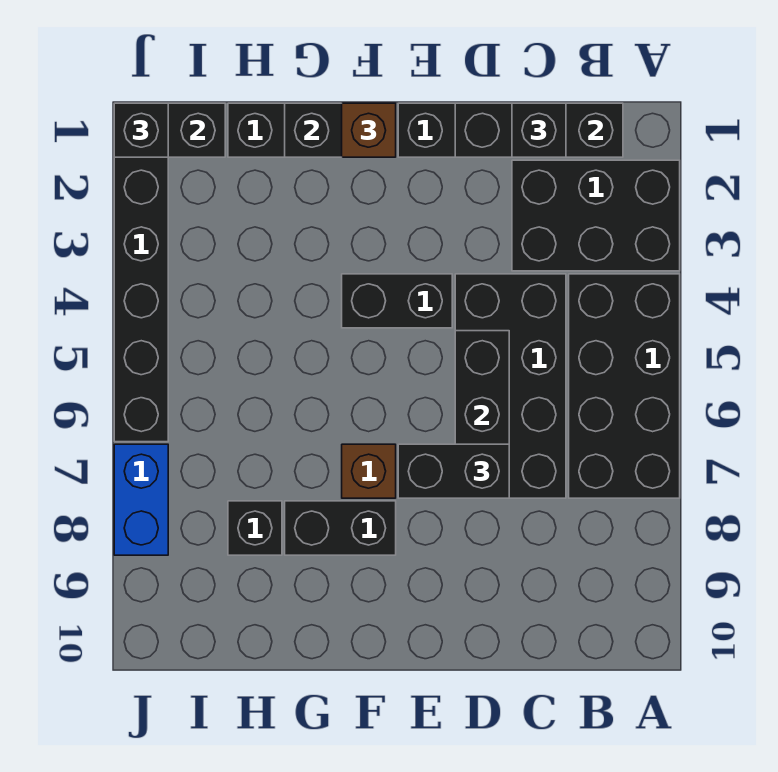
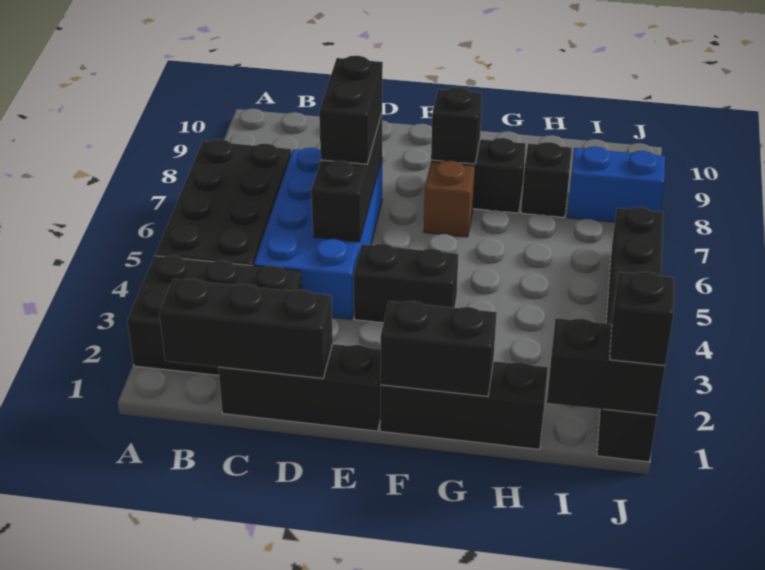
black brick C1 level 3 -> black brick F8 level 2
black brick C4:D7 level 1 -> blue brick C4:D7 level 1
black brick D7:E7 level 3 -> black brick D6:D7 level 3
brown brick F1 level 3 -> none
blue brick J7:J8 level 1 -> blue brick I8:J8 level 1

